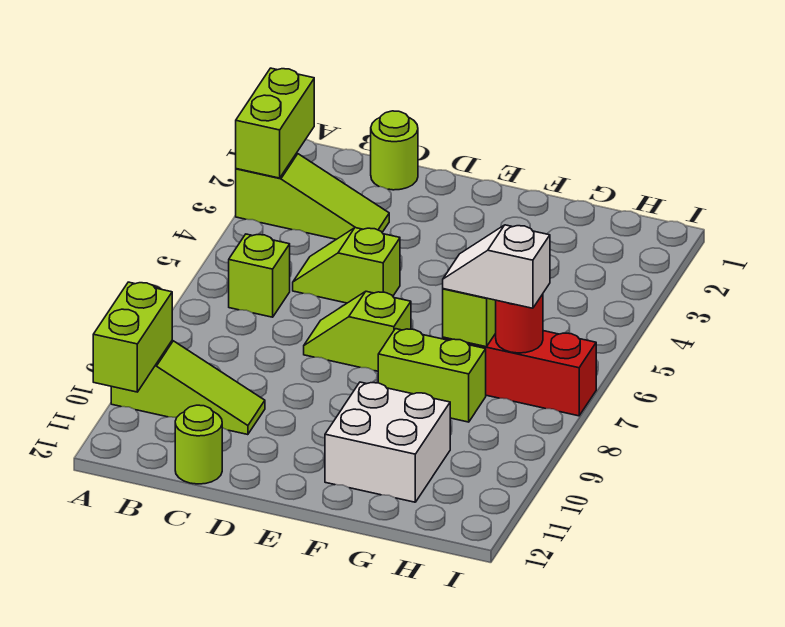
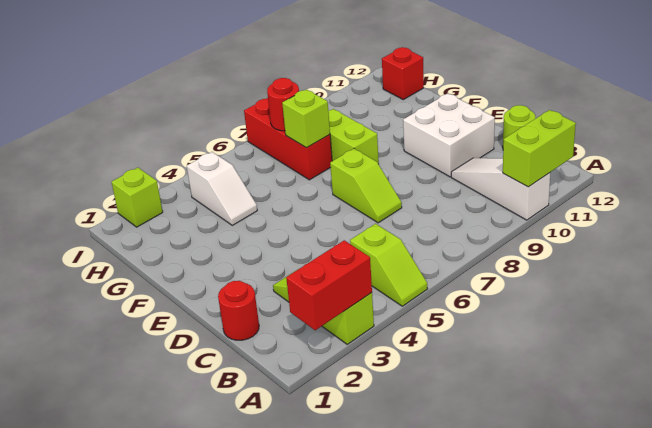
lime brick A2:A3 level 2 -> red brick A2:A3 level 2
lime slope A10:C10 level 1 top A -> white slope A10:C10 level 1 top A
lime brick B6 level 1 -> lime brick I2 level 1
lime round brick C1 level 1 -> red round brick C1 level 1
lime slope C5:D5 level 1 top D -> lime slope A5:B5 level 1 top B
white brick F10:G11 level 1 -> white brick D10:E11 level 1
white slope G7:H7 level 3 top H -> white slope G4:H4 level 1 top H
none -> red brick H12 level 1

